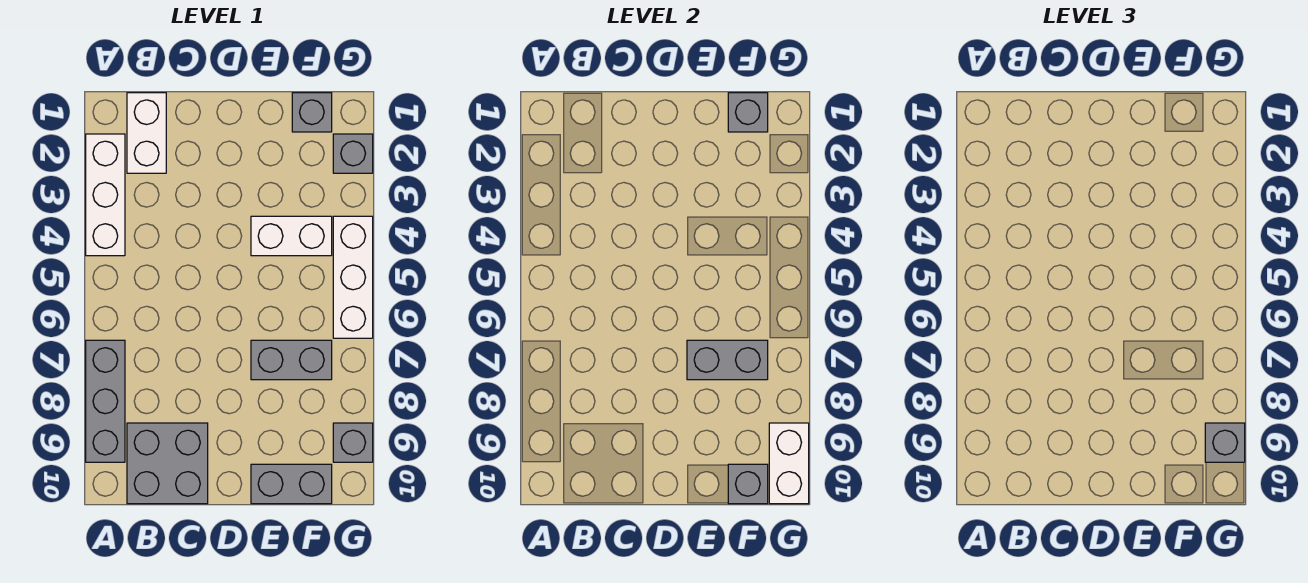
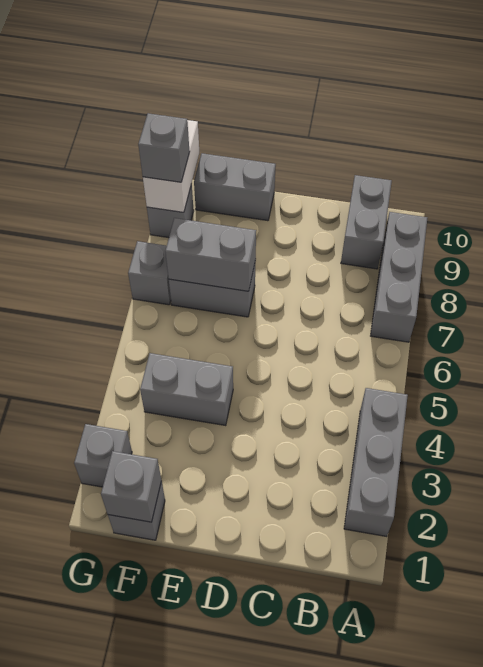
white brick A2:A4 level 1 -> grey brick A2:A4 level 1
white brick B1:B2 level 1 -> none
grey brick B9:C10 level 1 -> grey brick B9:B10 level 1
white brick E4:F4 level 1 -> grey brick E4:F4 level 1
grey brick F10 level 2 -> grey brick G7 level 1
white brick G4:G6 level 1 -> none

